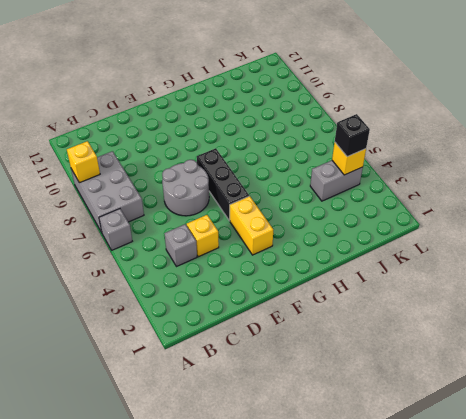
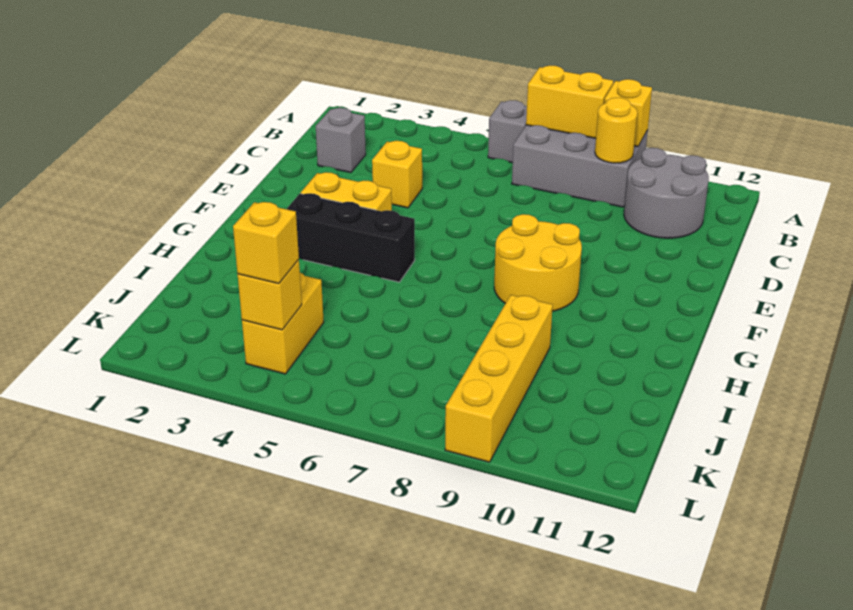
none -> yellow brick A7:A8 level 2
none -> yellow round brick B9 level 2
grey brick C4 level 1 -> grey brick C2 level 1
grey round brick D6:E7 level 1 -> grey round brick B10:C11 level 1
black brick F5:F7 level 1 -> black brick G3:G5 level 1
none -> yellow round brick F8:G9 level 1
none -> yellow brick I9:L9 level 1
grey brick J4:K4 level 1 -> yellow brick J4:K4 level 1
black brick K4 level 3 -> yellow brick K4 level 3

